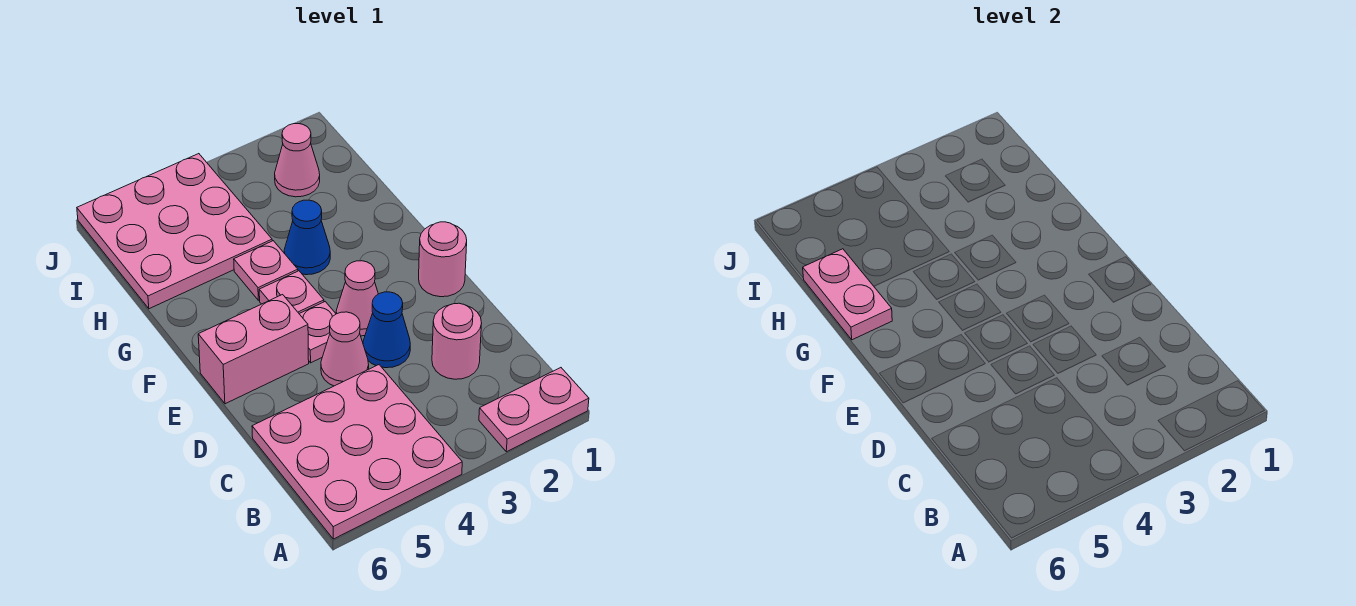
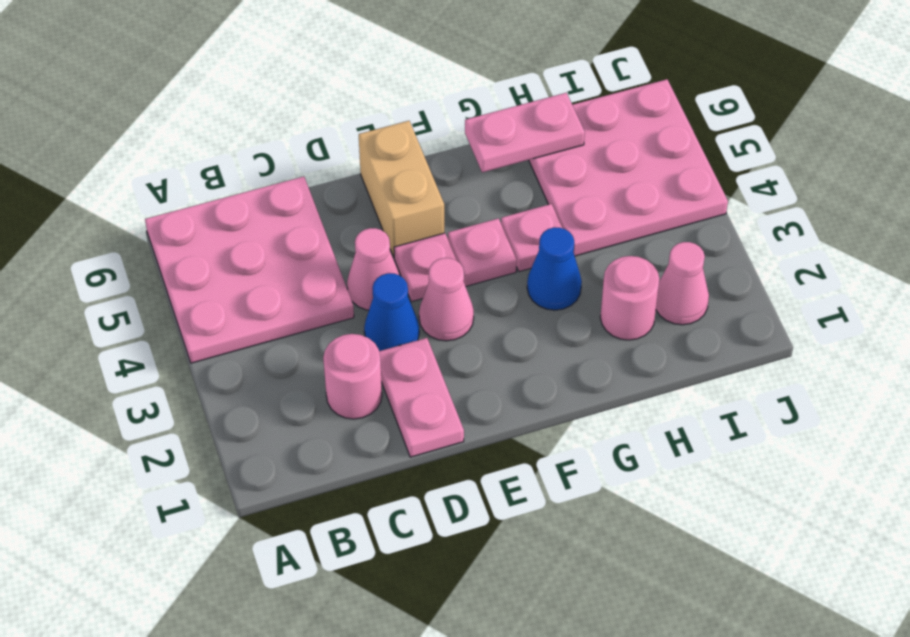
pink plate A1:A2 level 1 -> pink plate D1:D2 level 1
pink round brick E1 level 1 -> pink round brick H2 level 1
pink brick E5:E6 level 1 -> tan brick E5:E6 level 1

